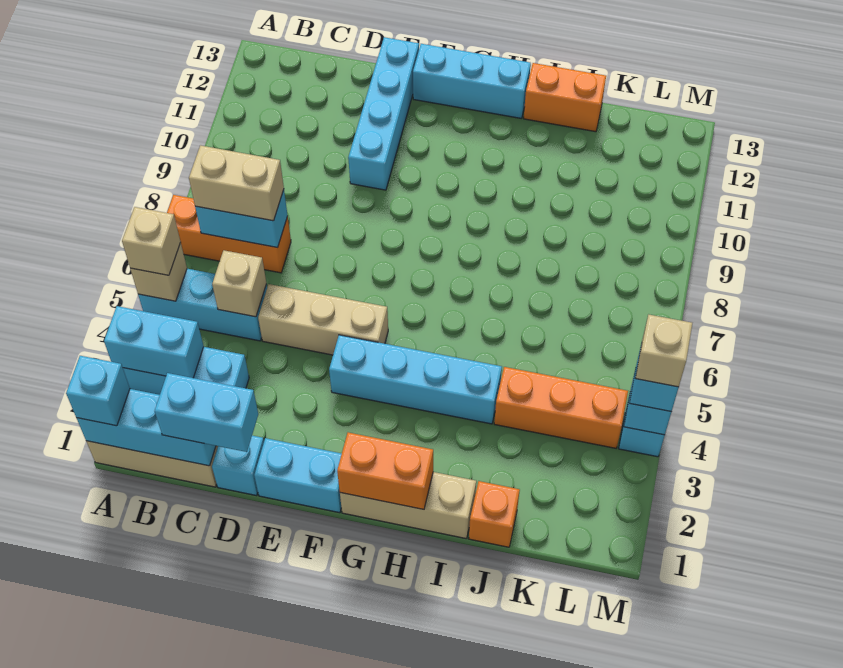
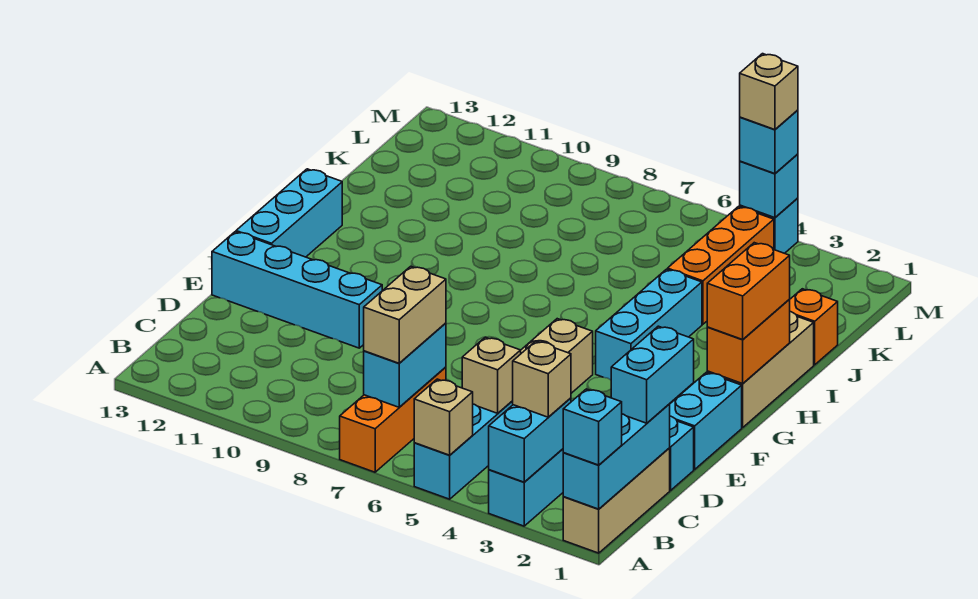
tan brick A5 level 3 -> tan brick B3 level 3
cyan brick F4:I4 level 1 -> cyan brick G4:I4 level 1
orange brick I13:J13 level 1 -> orange brick G1:H1 level 3

